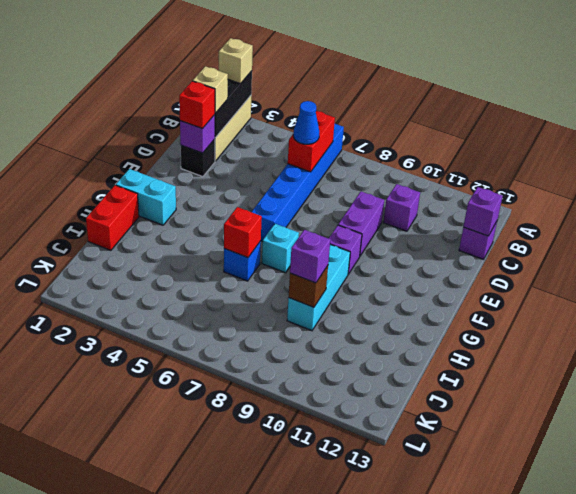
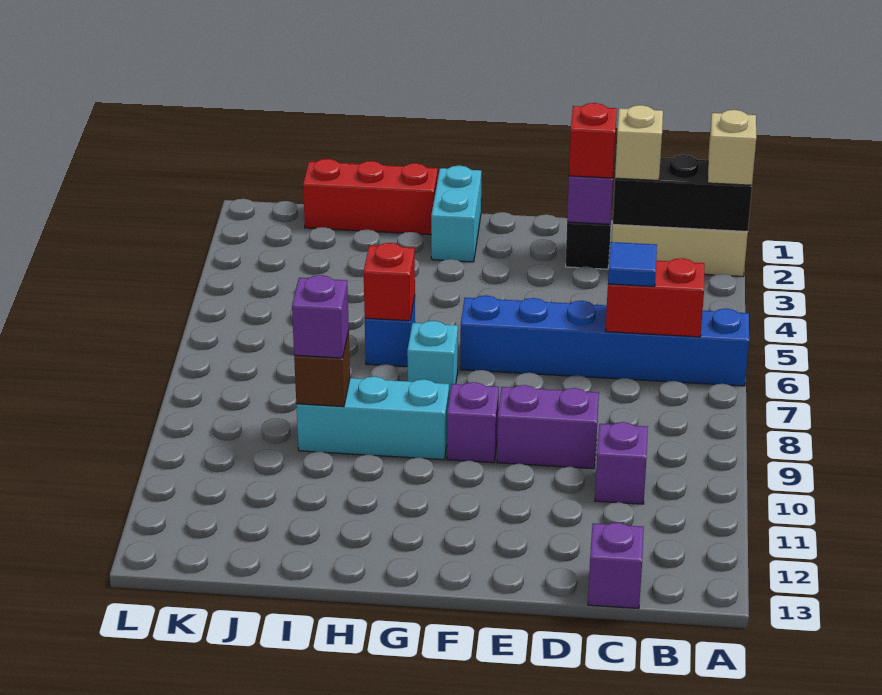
blue cone C6 level 3 -> blue tile C6 level 3
purple brick C13 level 2 -> none
red brick H1:I1 level 1 -> red brick H1:J1 level 1

